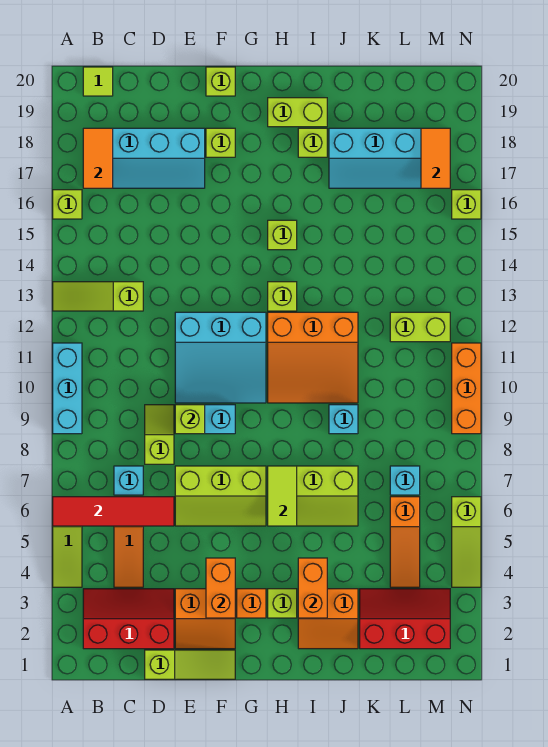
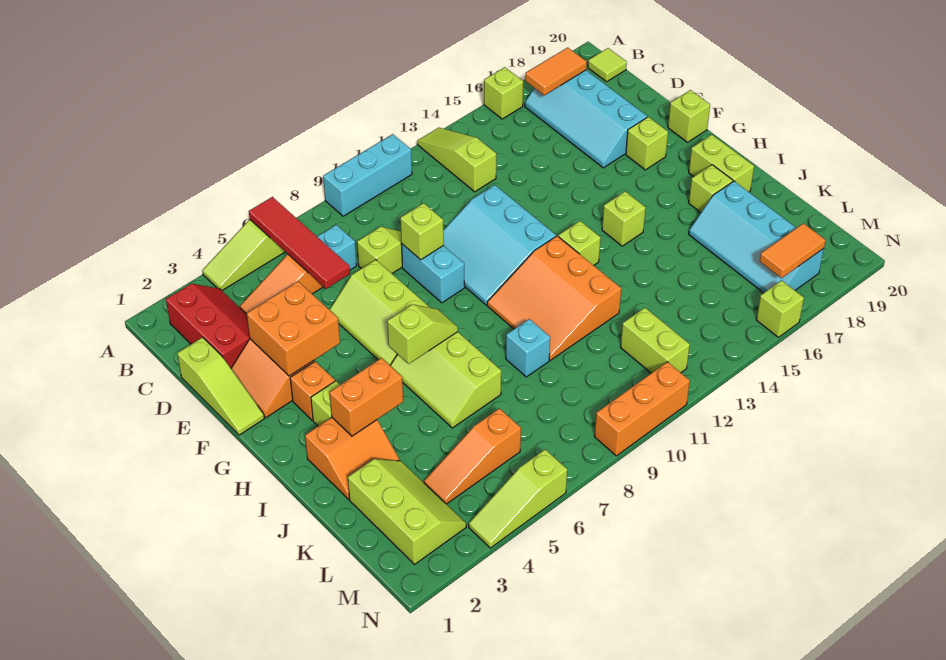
orange brick F3:F4 level 2 -> orange brick E3:F4 level 2
lime tile H6:H7 level 2 -> lime slope H6:H7 level 2 top 6
orange slope I2:J3 level 1 top 3 -> orange slope I2:J3 level 1 top I
red slope K2:M3 level 1 top 2 -> lime slope K2:M3 level 1 top 2
cyan brick L7 level 1 -> none

